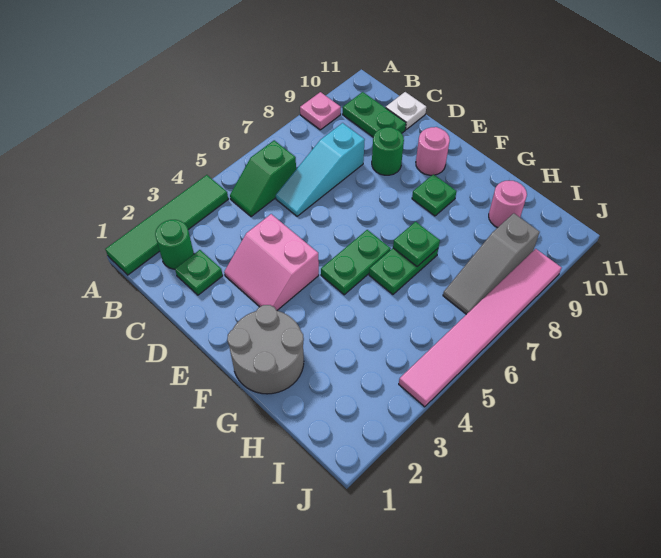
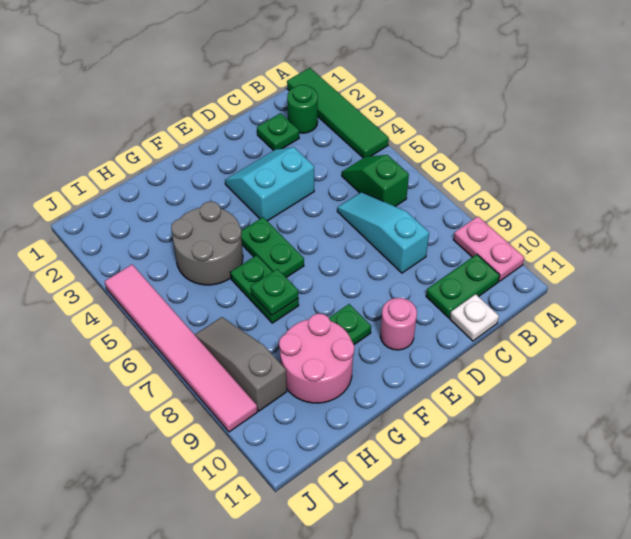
pink plate A9 level 1 -> pink plate A9:A10 level 1
pink slope D3:E4 level 1 top 4 -> cyan slope D3:E4 level 1 top 4
green round brick D9 level 1 -> none
grey round brick F1:G2 level 1 -> grey round brick G4:H5 level 1
pink round brick H10 level 1 -> pink round brick G9:H10 level 1

